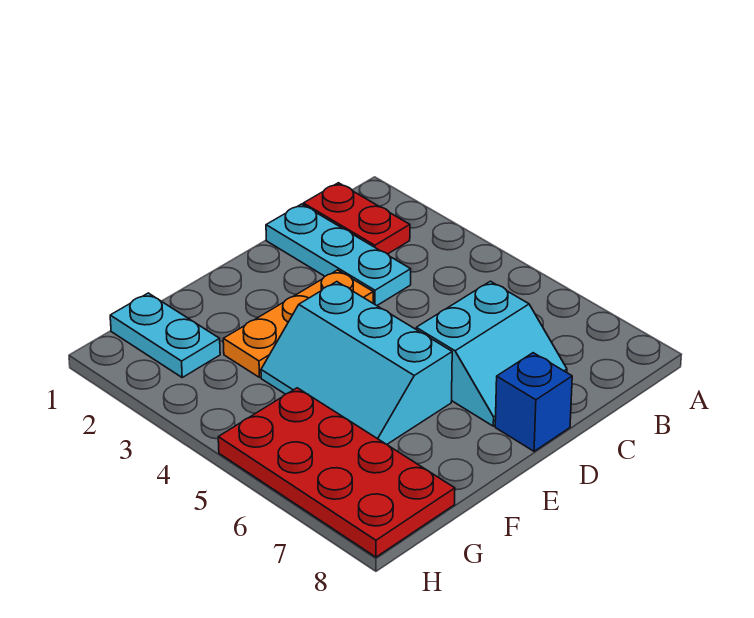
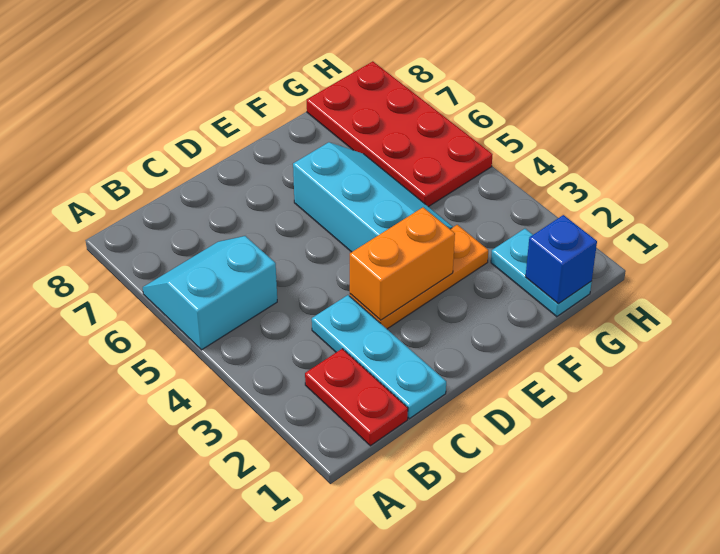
cyan slope C6:D7 level 1 top 6 -> cyan slope A5:B6 level 1 top 5
none -> orange brick D3:E3 level 2
blue brick D8 level 1 -> blue brick G1 level 2

